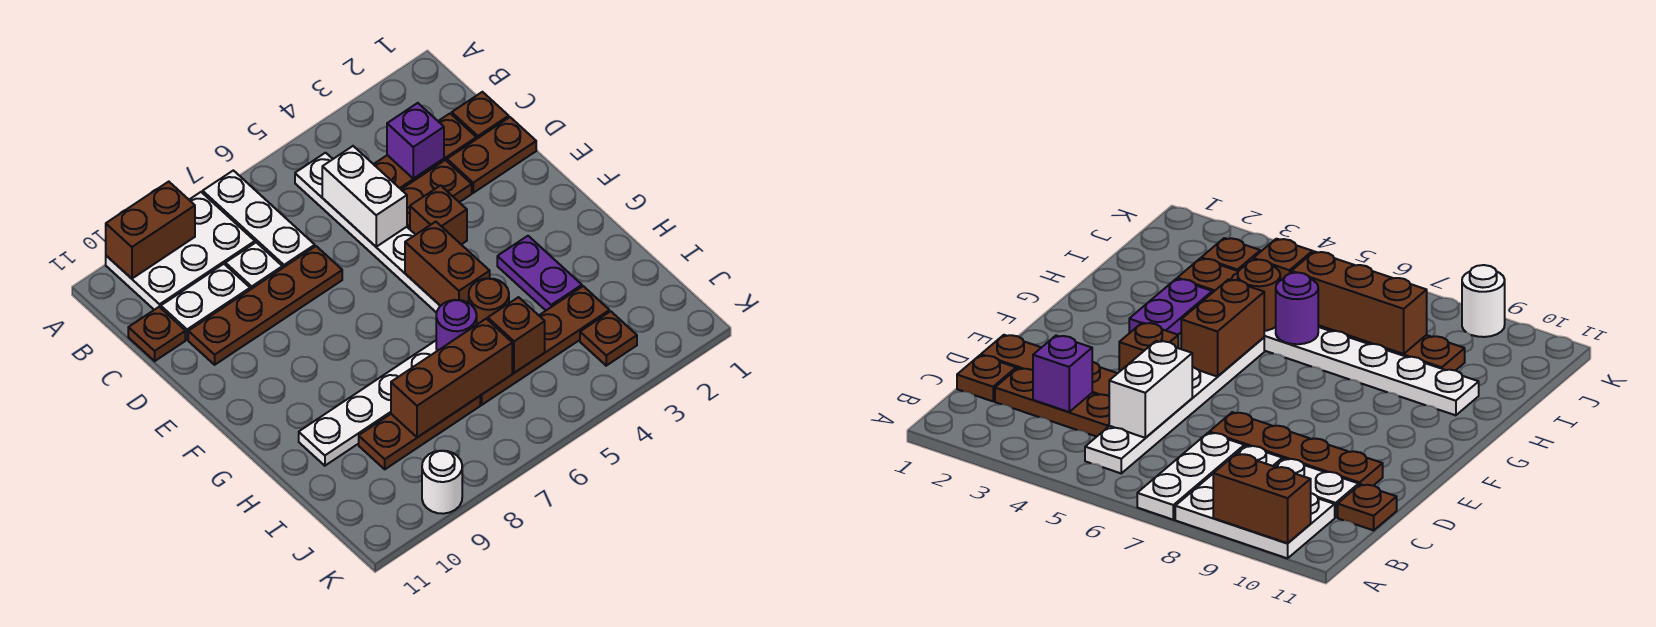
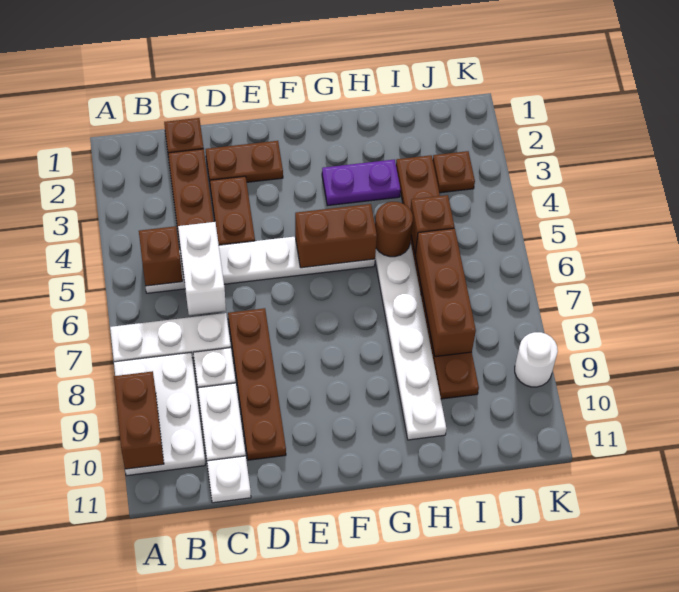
purple brick C3 level 2 -> none
white brick C5:D5 level 2 -> white brick C5:C6 level 2
brown plate C11 level 1 -> white plate C11 level 1
brown plate D1:D2 level 1 -> brown plate D2:E2 level 1
brown brick E4 level 1 -> brown brick B5 level 2
purple round brick H6 level 2 -> none

